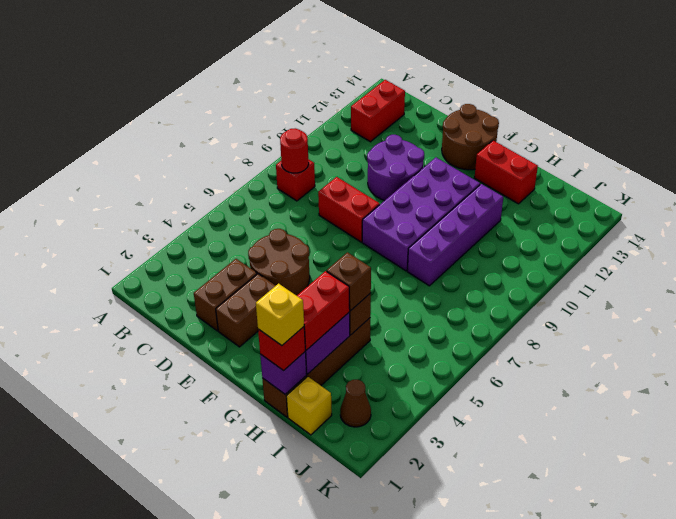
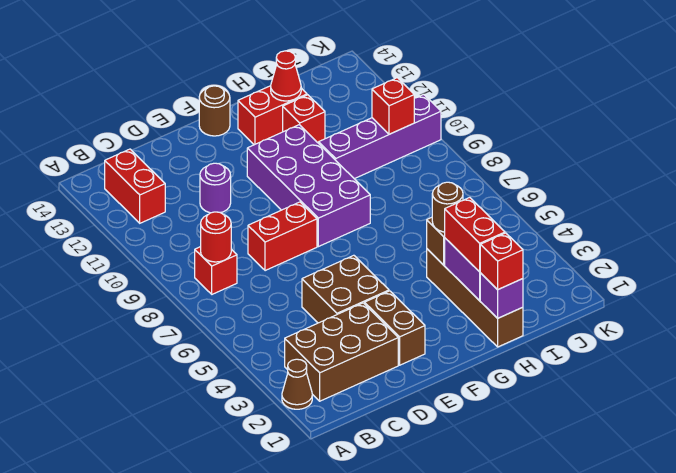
brown brick D2:D3 level 1 -> brown brick B2:D3 level 1
brown round brick D4:E5 level 1 -> brown brick D4:E5 level 1
purple round brick D10:E11 level 1 -> purple round brick D11 level 1
brown round brick E13:F14 level 1 -> brown round brick F14 level 1
yellow brick H1 level 4 -> none
brown brick H4 level 3 -> brown round brick H4 level 3
purple brick H8:H11 level 1 -> purple brick H10:K10 level 1
none -> red brick H12 level 1
none -> red cone H13 level 2
yellow brick I1 level 1 -> none
brown cone J2 level 1 -> brown cone A2 level 1
none -> red brick J10 level 2

